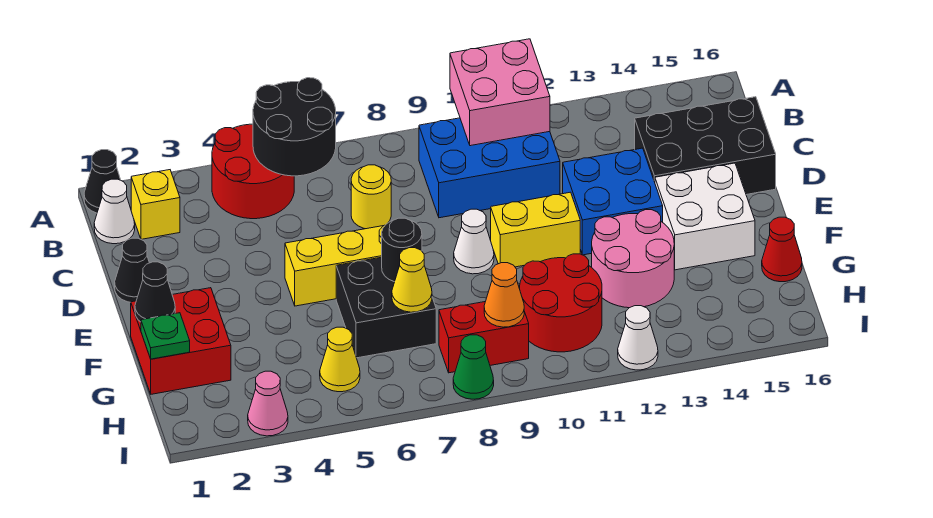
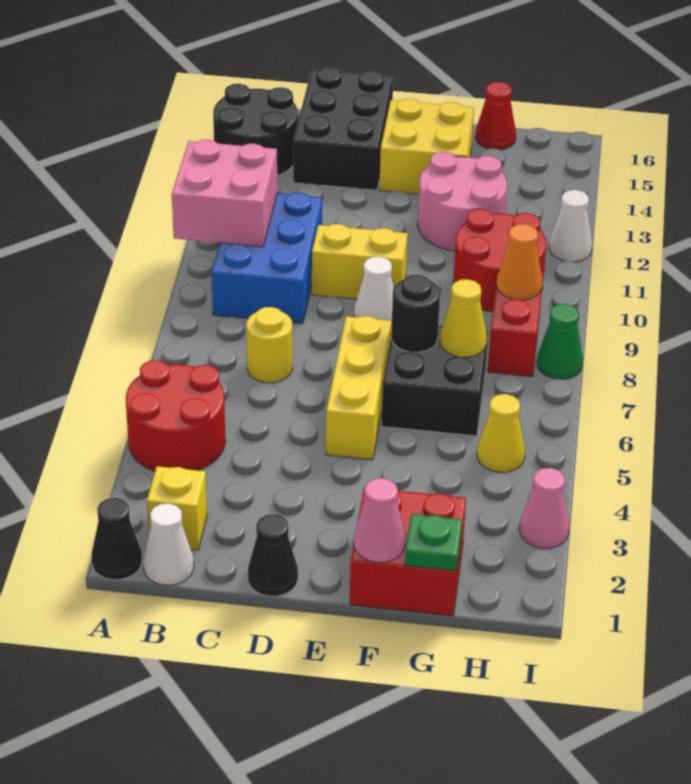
black round brick A5:B6 level 2 -> black round brick A14:B15 level 1
blue brick D12:E13 level 1 -> none
yellow brick E10:E11 level 1 -> yellow brick D10:E10 level 1
white brick E14:F15 level 1 -> yellow brick E14:F15 level 1
black cone F1 level 2 -> pink cone F1 level 2

